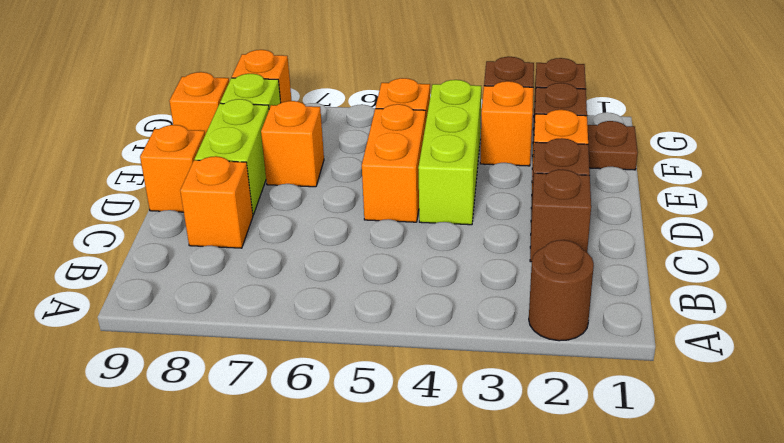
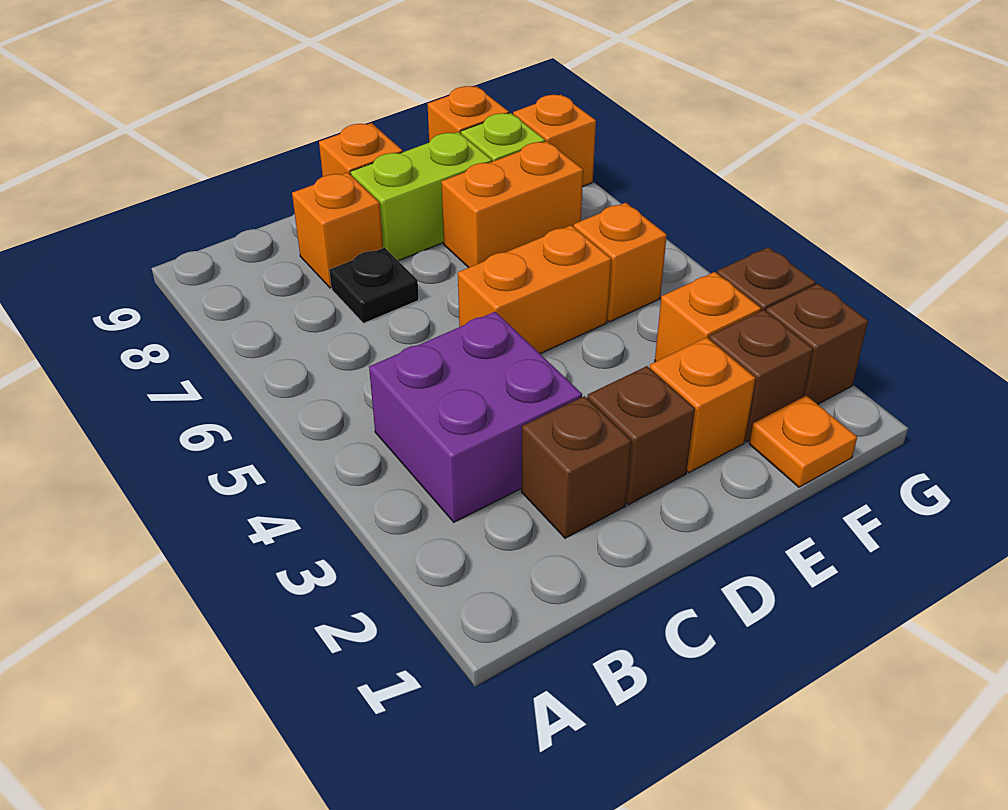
brown round brick A2 level 1 -> none
none -> purple brick B3:C4 level 1
none -> black plate C7 level 1
lime brick D4:F4 level 1 -> none
orange brick E7 level 1 -> orange brick E7:F7 level 1
brown plate F1 level 1 -> orange plate F1 level 1

